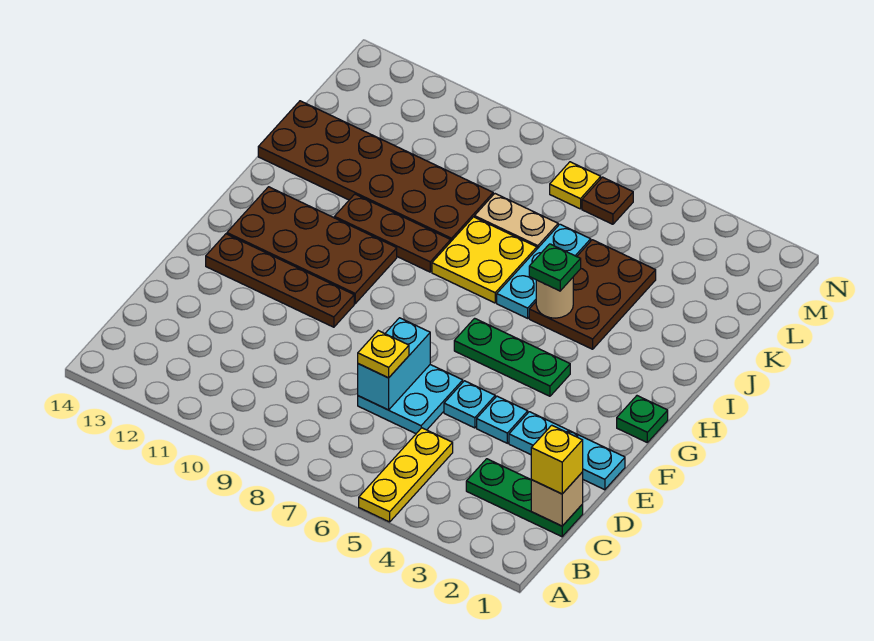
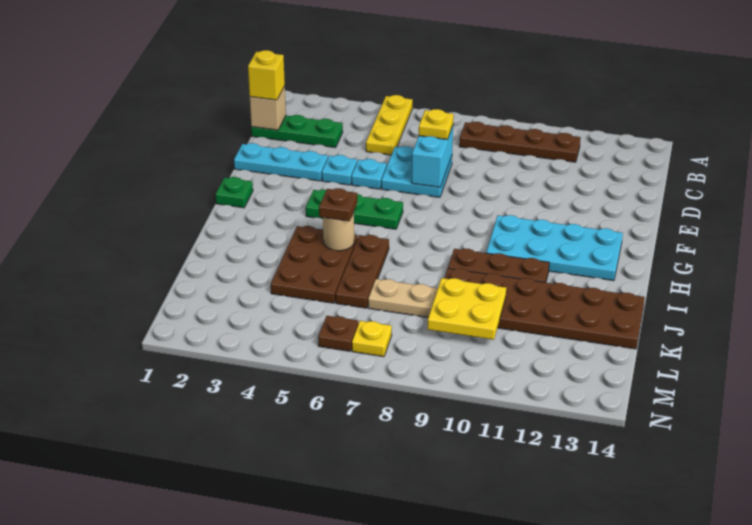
brown plate F10:F13 level 1 -> brown plate B8:B11 level 1
brown plate G10:H13 level 1 -> cyan plate G10:H13 level 1
green plate I5 level 3 -> brown plate I5 level 3
cyan plate I6:K6 level 1 -> brown plate I6:K6 level 1
yellow plate I7:J8 level 1 -> yellow plate K9:L10 level 2

